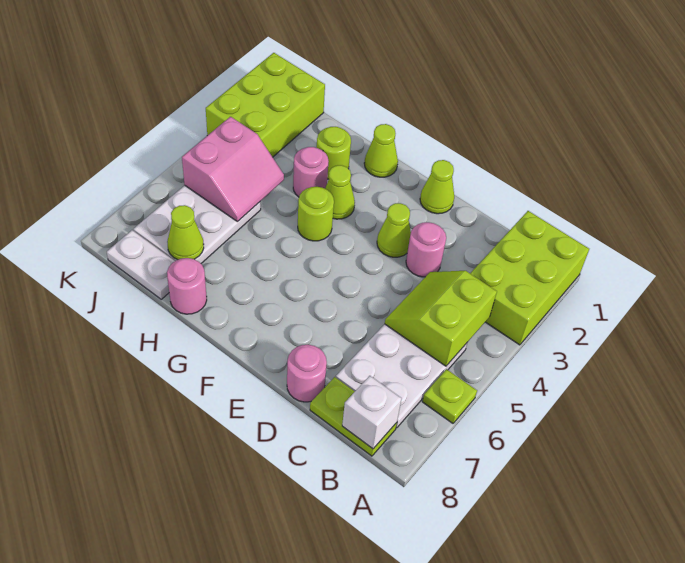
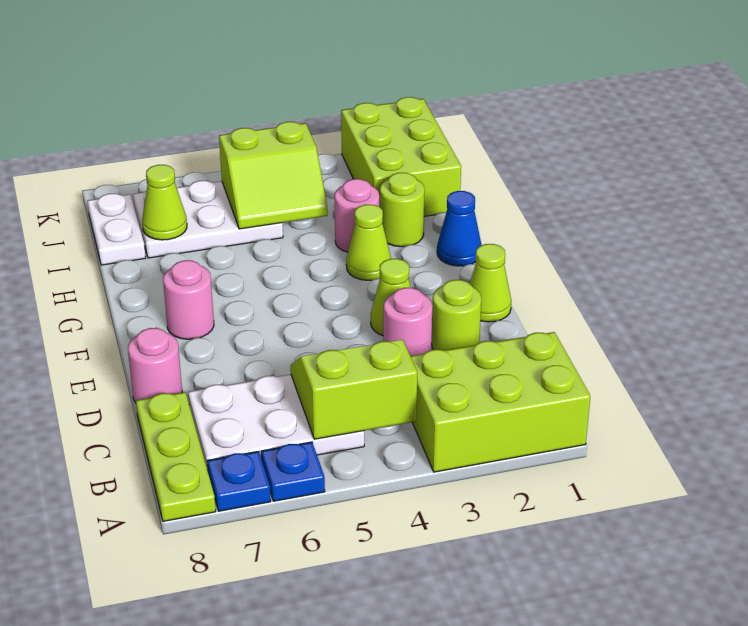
lime plate A6 level 1 -> blue plate A6 level 1
none -> blue plate A7 level 1
lime plate B8:C8 level 1 -> lime plate A8:C8 level 1
white brick B8 level 2 -> none
lime cone G1 level 1 -> blue cone G1 level 1
lime round brick G4 level 1 -> lime round brick D2 level 1
pink round brick H8 level 1 -> pink round brick F7 level 1
pink slope I4:J5 level 2 top J -> lime slope I4:J5 level 2 top J
lime brick J1:K3 level 1 -> lime brick I1:K2 level 1

